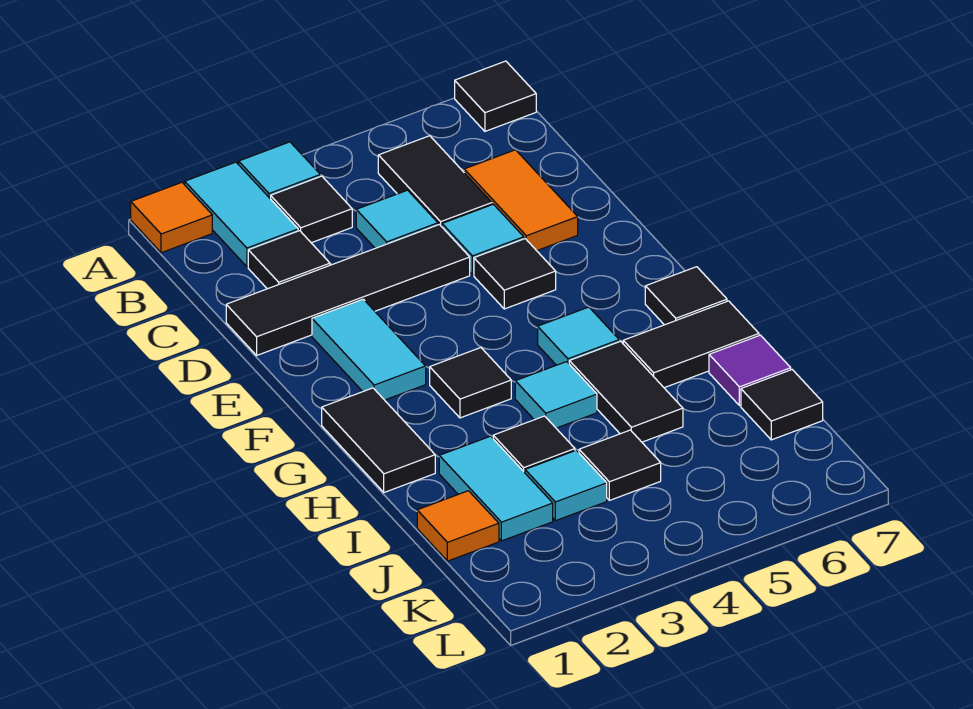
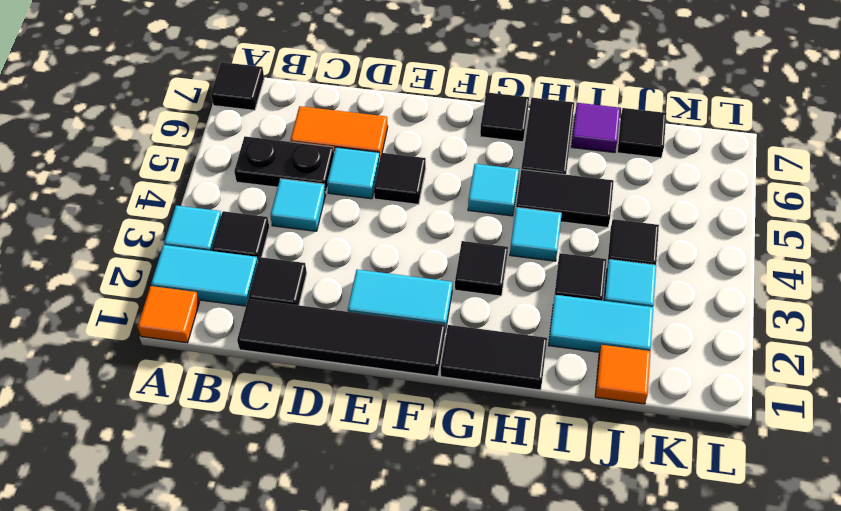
black tile B5:C5 level 1 -> black plate B5:C5 level 1
black tile D1:D4 level 1 -> black tile C1:F1 level 1

